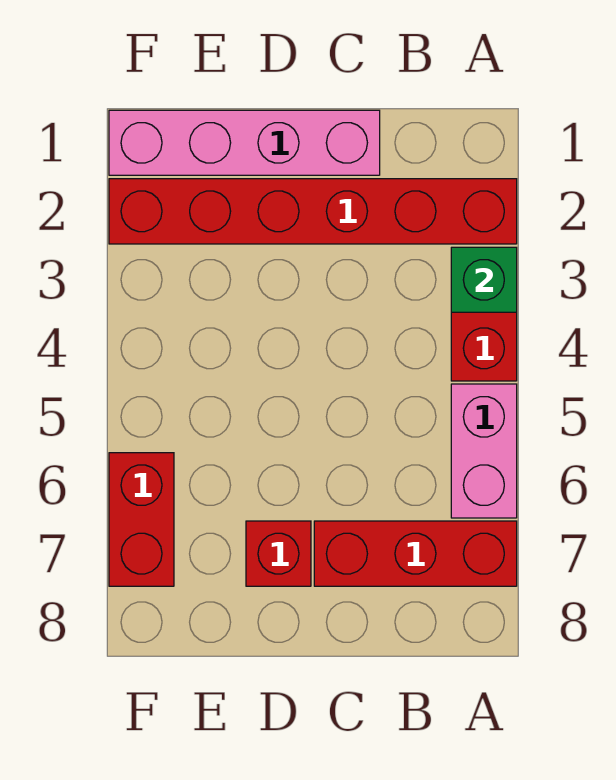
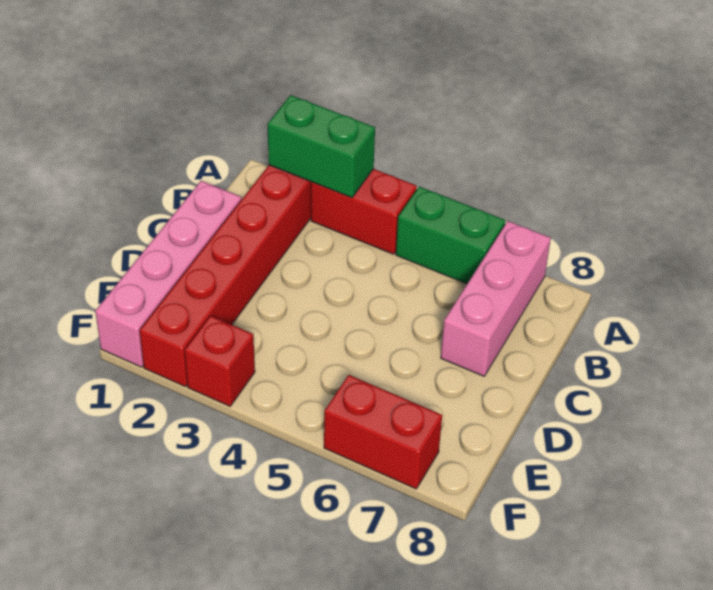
green brick A3 level 2 -> green brick A2:A3 level 2
pink brick A5:A6 level 1 -> green brick A5:A6 level 1
red brick A7:C7 level 1 -> pink brick A7:C7 level 1
red brick D7 level 1 -> red brick F3 level 1

